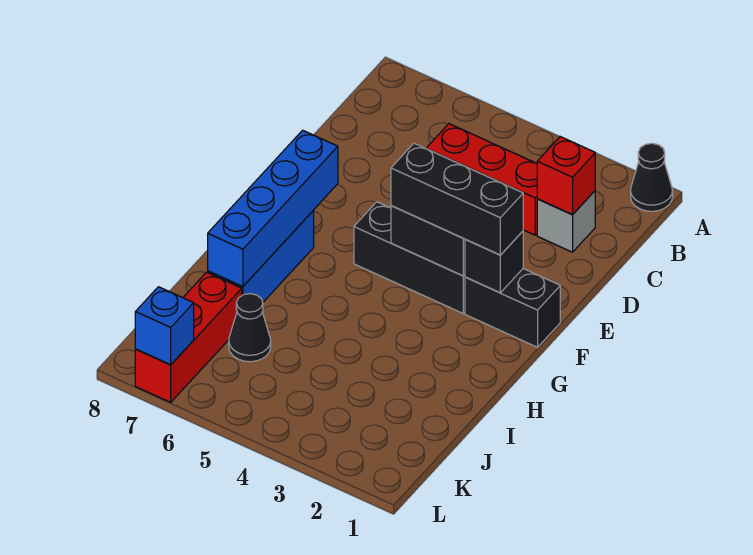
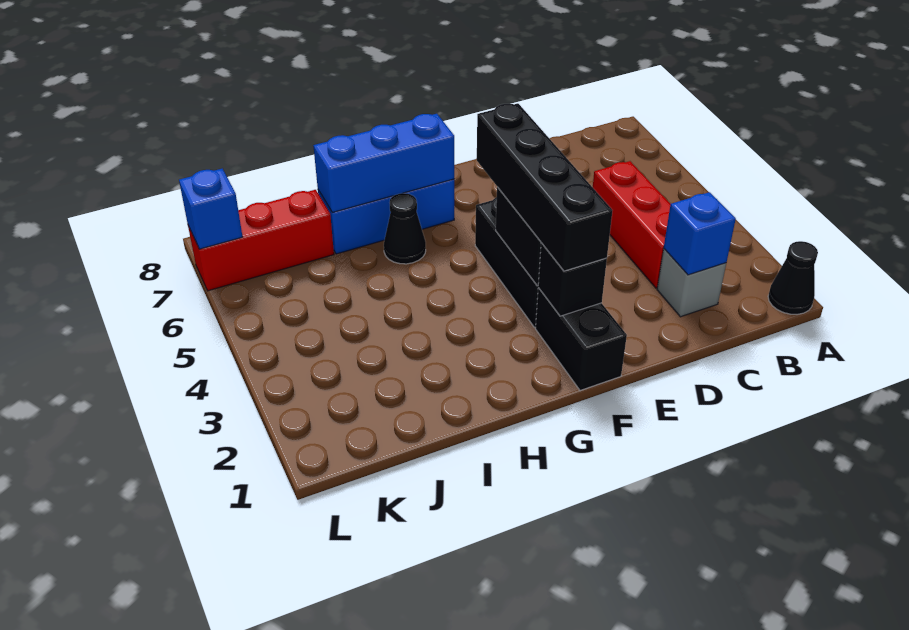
red brick C2 level 2 -> blue brick C2 level 2
black brick F2:F4 level 3 -> black brick F2:F5 level 3
blue brick F7:I7 level 2 -> blue brick G7:I7 level 2
black cone J6 level 1 -> black cone H6 level 1

